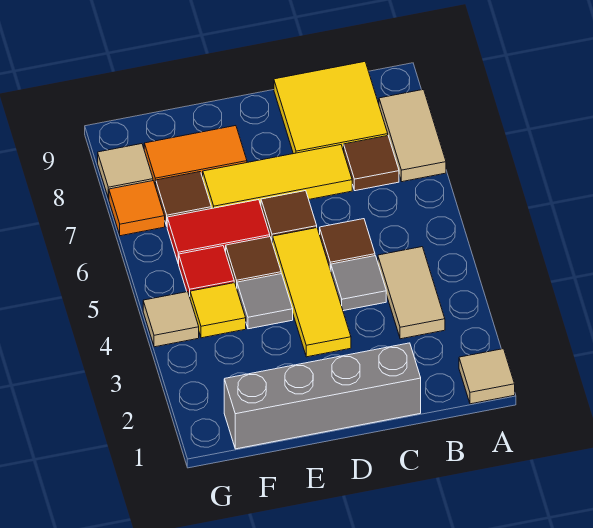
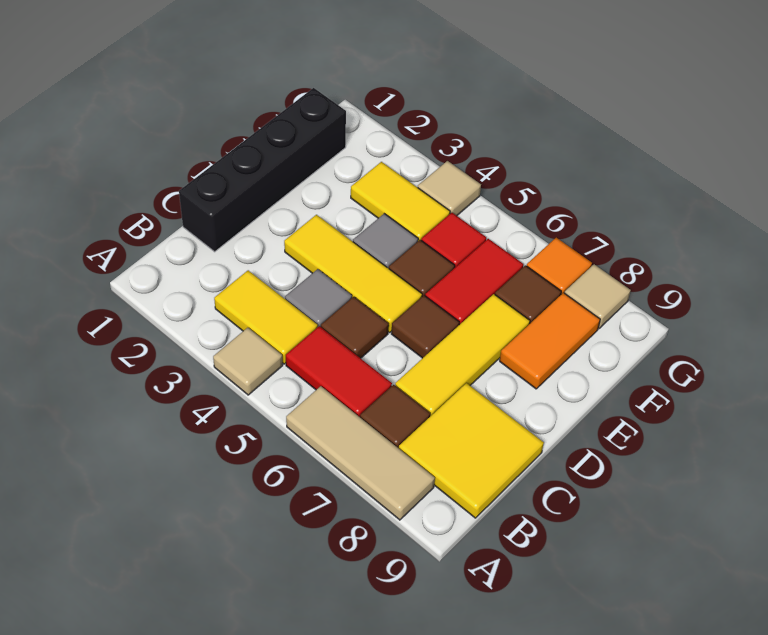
tan tile A1 level 1 -> tan tile A4 level 1
tan tile A7:A8 level 1 -> tan tile A6:A8 level 1
tan tile B3:B4 level 1 -> yellow tile B3:B4 level 1
none -> red tile B5:B6 level 1
grey brick C1:F1 level 1 -> black brick C1:F1 level 1
yellow tile F4 level 1 -> yellow tile F3:F4 level 1

